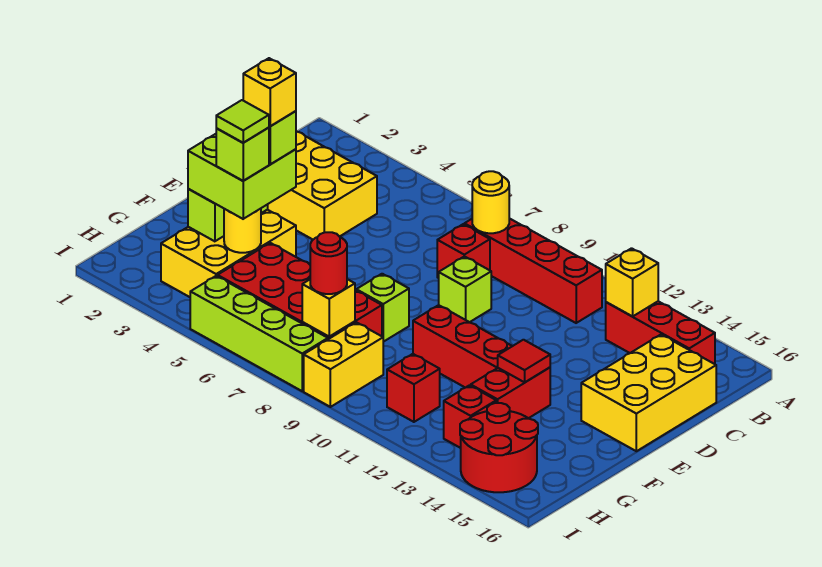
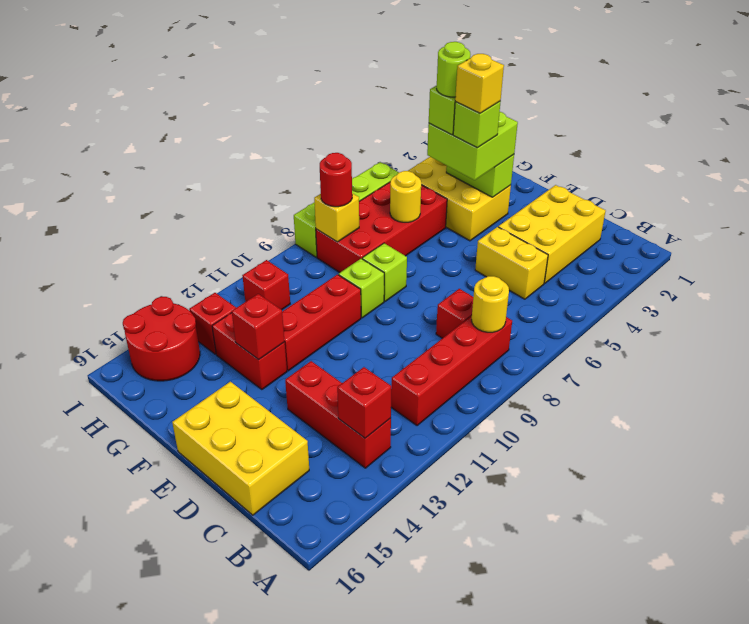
red brick B13:B15 level 1 -> red brick B13:D13 level 1
yellow brick B13 level 2 -> red brick B13 level 2
lime brick D9 level 1 -> lime brick F9 level 1
red tile F13 level 2 -> red brick F13 level 2
yellow round brick G4 level 2 -> yellow round brick G6 level 2
lime tile G4 level 5 -> lime round brick G4 level 5
yellow brick H9:I9 level 1 -> yellow brick C5:D5 level 1

